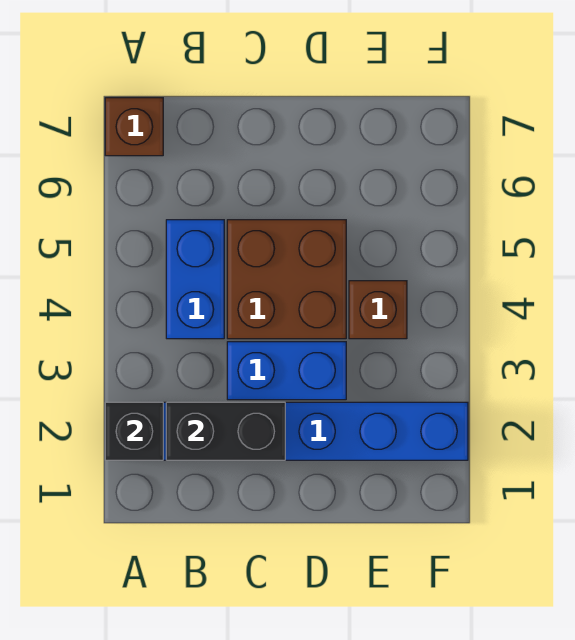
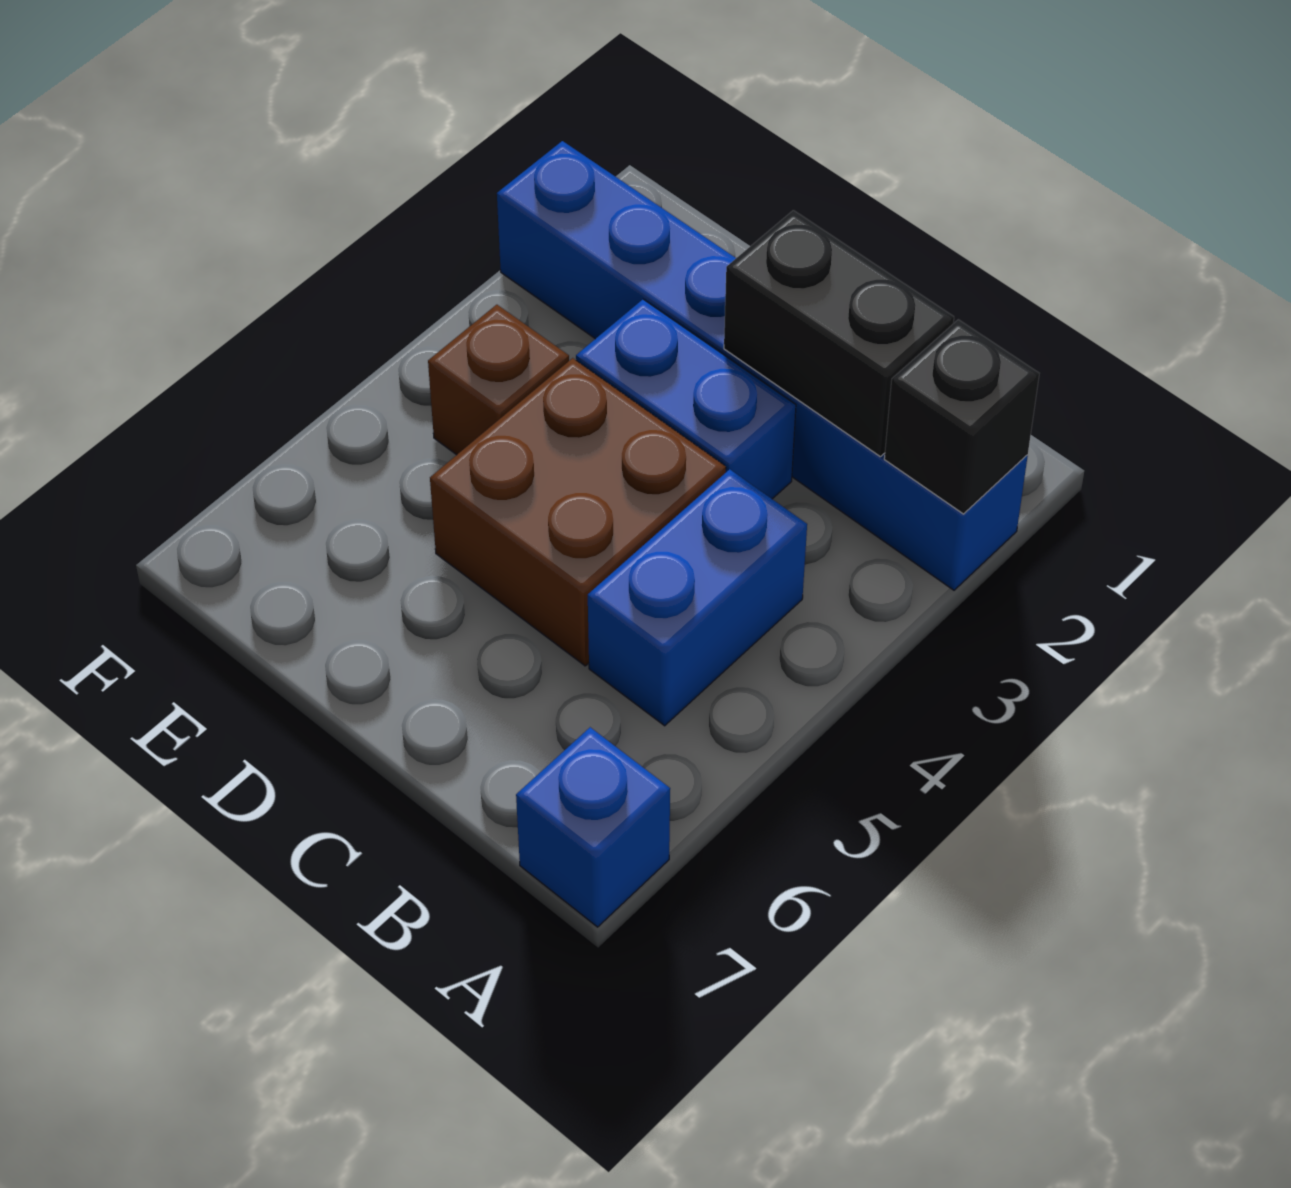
brown brick A7 level 1 -> blue brick A7 level 1

